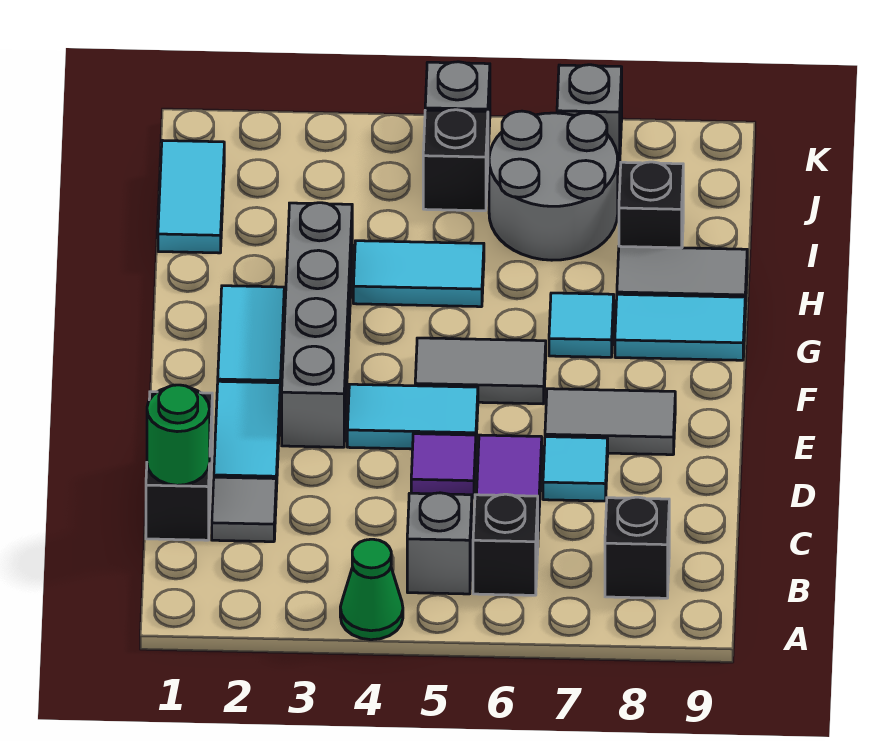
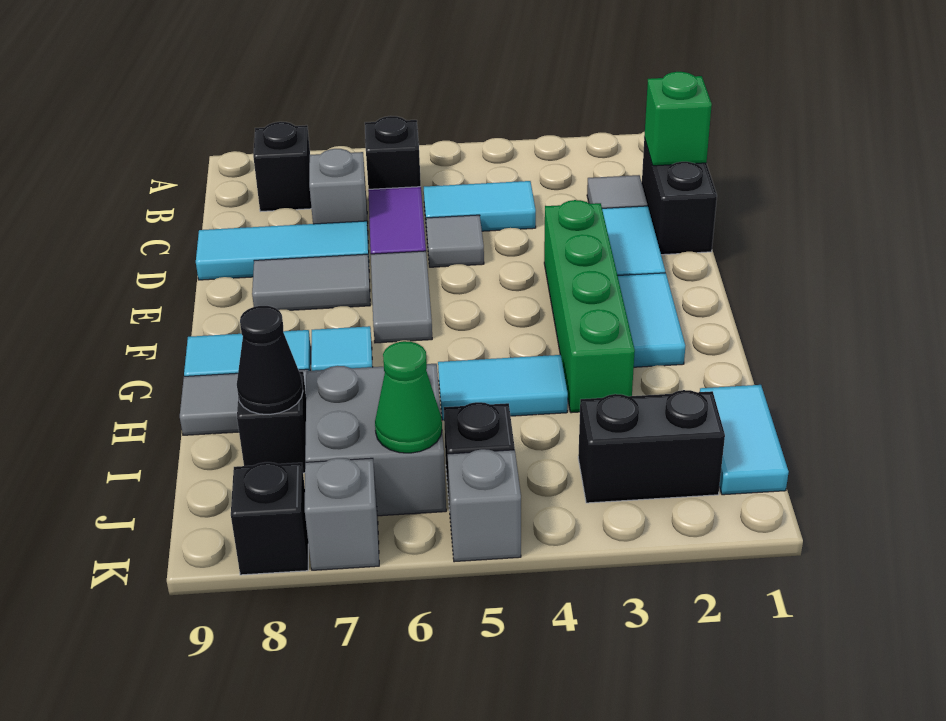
green cone A4 level 1 -> green cone J6 level 2
grey brick B5 level 1 -> grey brick C7 level 1
green round brick C1 level 2 -> green brick C1 level 2
purple tile D5 level 1 -> grey tile D5 level 1
cyan tile D7 level 1 -> cyan tile D7:D9 level 1
grey brick E3:H3 level 1 -> green brick E3:H3 level 1
cyan tile E4:E5 level 1 -> cyan tile C4:C5 level 1
grey tile F5:F6 level 1 -> grey tile E6:F6 level 1
grey round brick I6:J7 level 1 -> grey brick I6:J7 level 1
none -> black cone I8 level 2
none -> black brick J2:J3 level 1
none -> black brick K8 level 1

